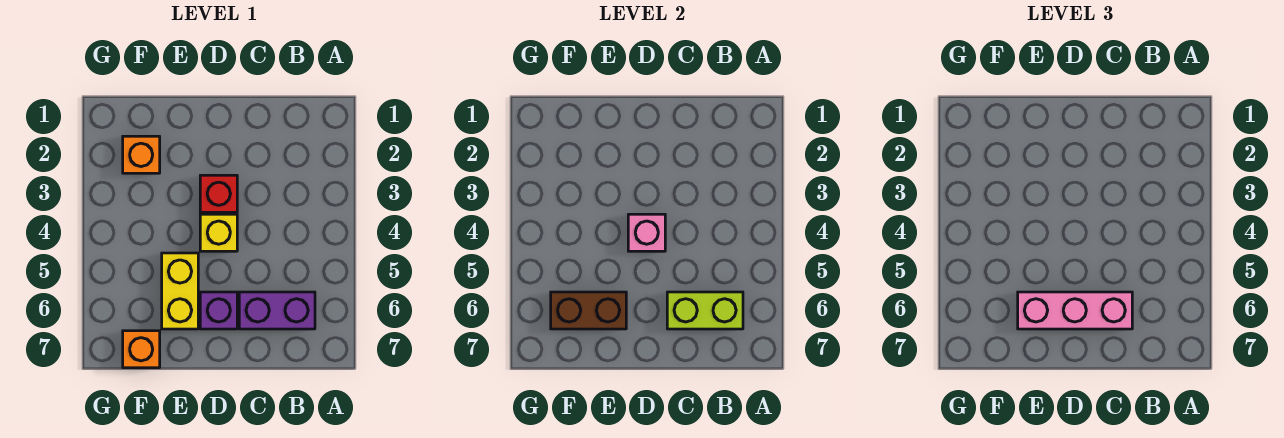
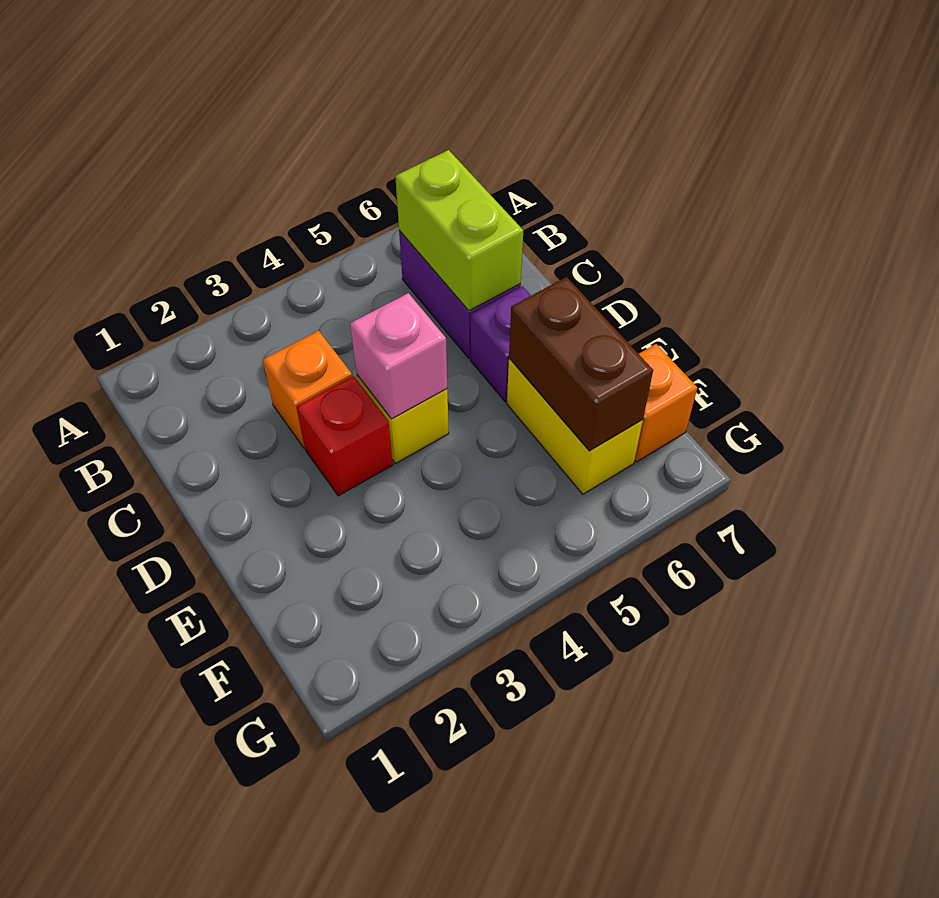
pink brick C6:E6 level 3 -> none
yellow brick E5:E6 level 1 -> yellow brick E6:F6 level 1
orange brick F2 level 1 -> orange brick C3 level 1

